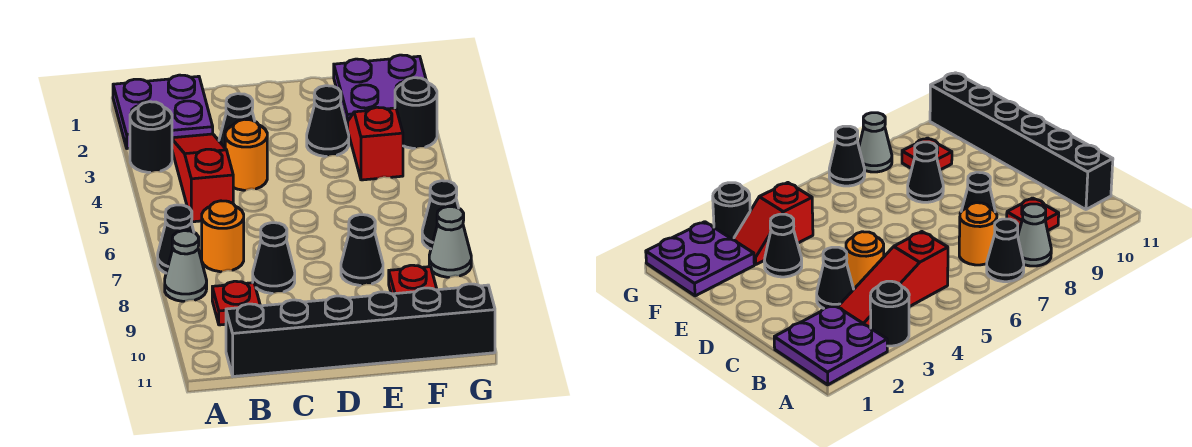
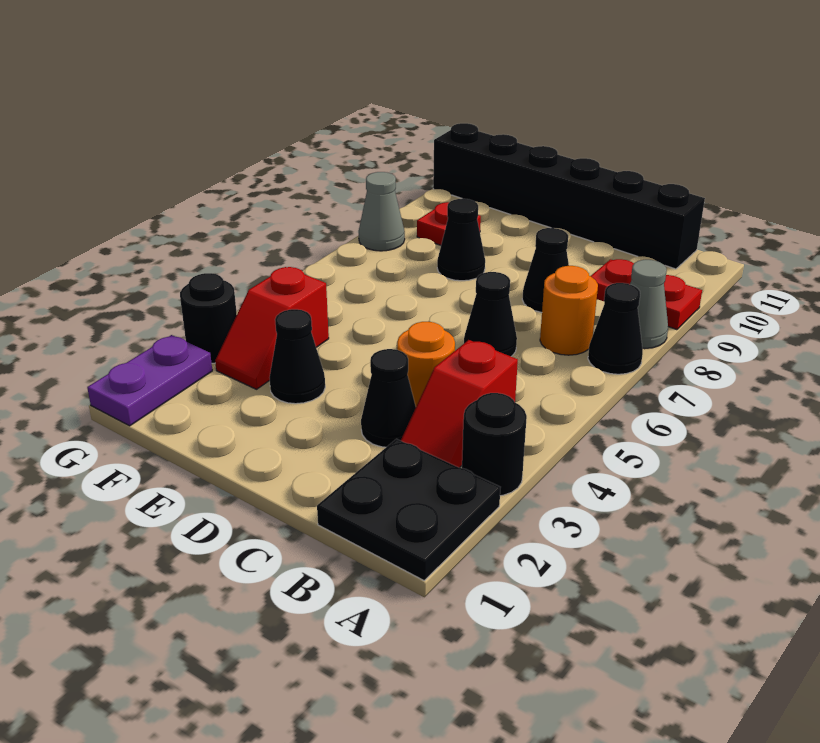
purple plate A1:B2 level 1 -> black plate A1:B2 level 1
red slope B3:B5 level 1 top 5 -> red slope B3:B4 level 1 top 4
red plate B9 level 1 -> red plate A9:B9 level 1
purple plate F1:G2 level 1 -> purple plate G1:G2 level 1
black cone G7 level 1 -> black cone C6 level 1

